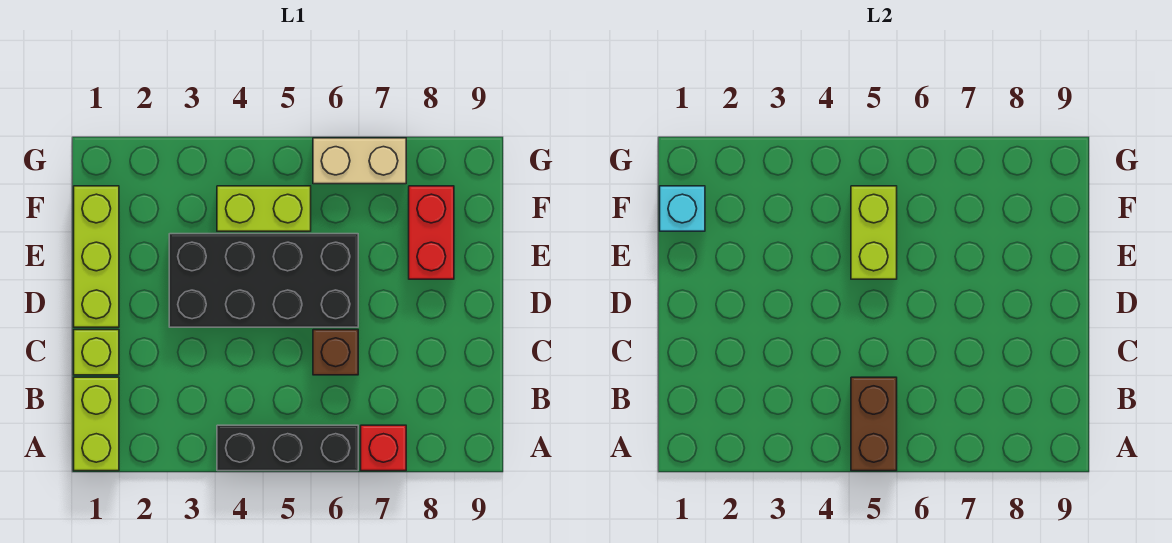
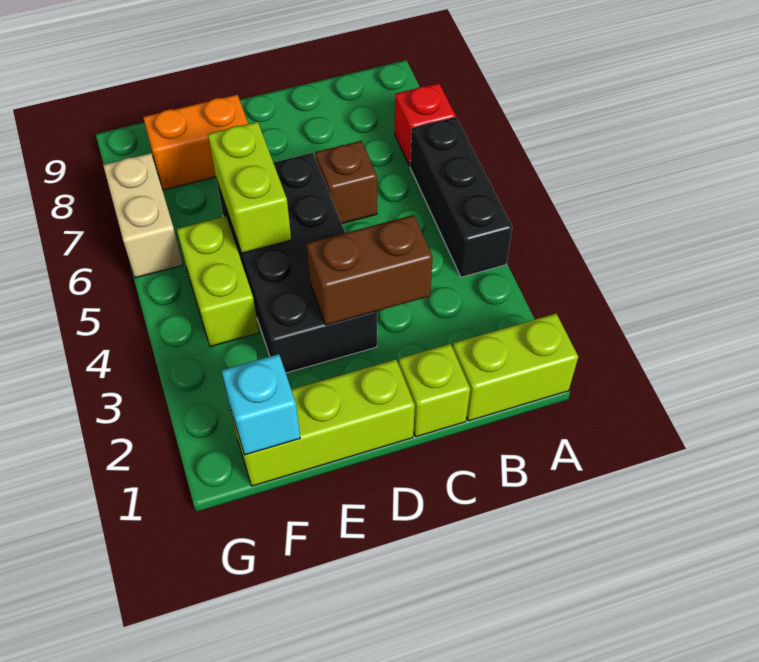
brown brick A5:B5 level 2 -> brown brick C3:D3 level 2
lime brick E5:F5 level 2 -> lime brick E5:E6 level 2
red brick E8:F8 level 1 -> orange brick E8:F8 level 1

